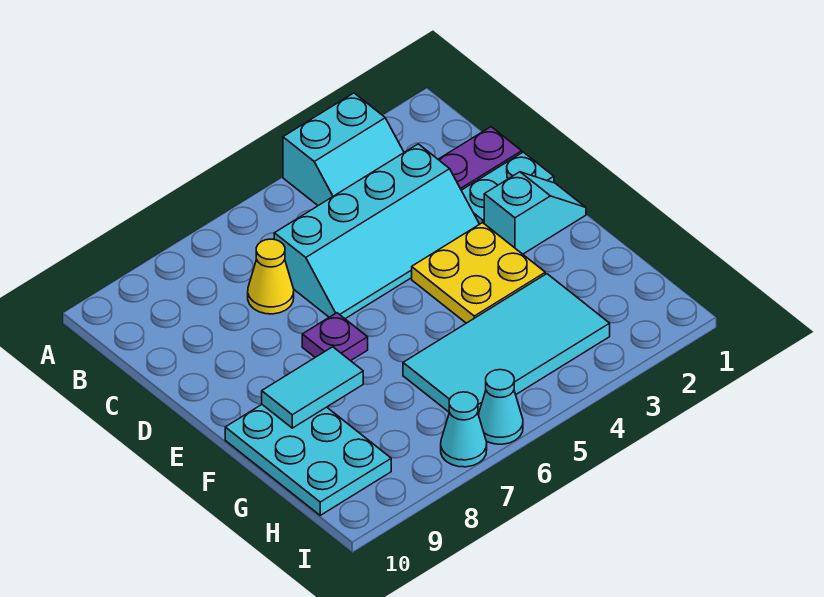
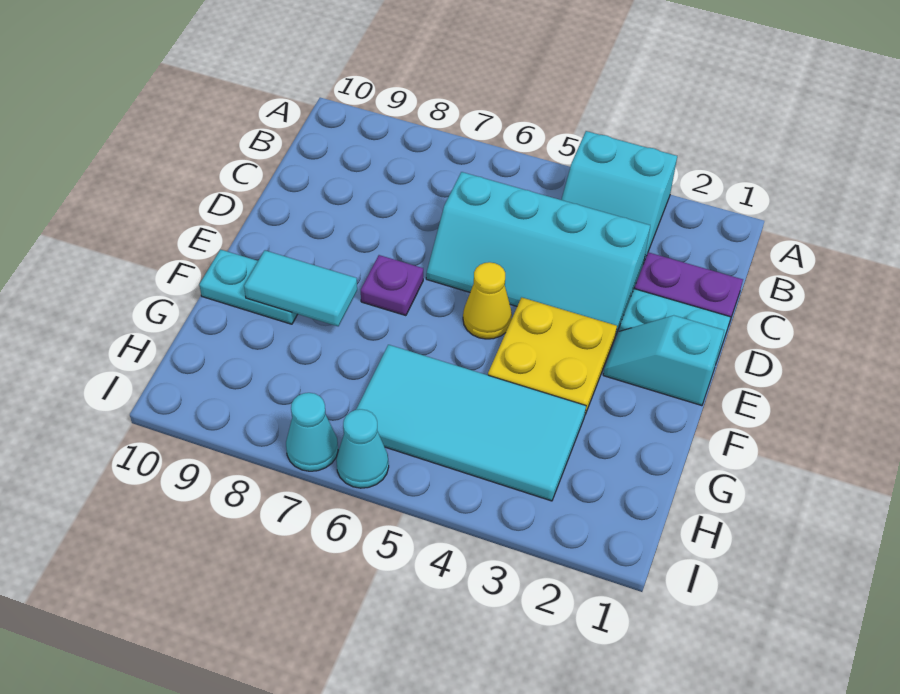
yellow cone C7 level 1 -> yellow cone E5 level 1
cyan slope E1:E2 level 1 top 2 -> cyan slope E1:E2 level 1 top 1
cyan plate F9:H10 level 1 -> cyan plate F9:F10 level 1

